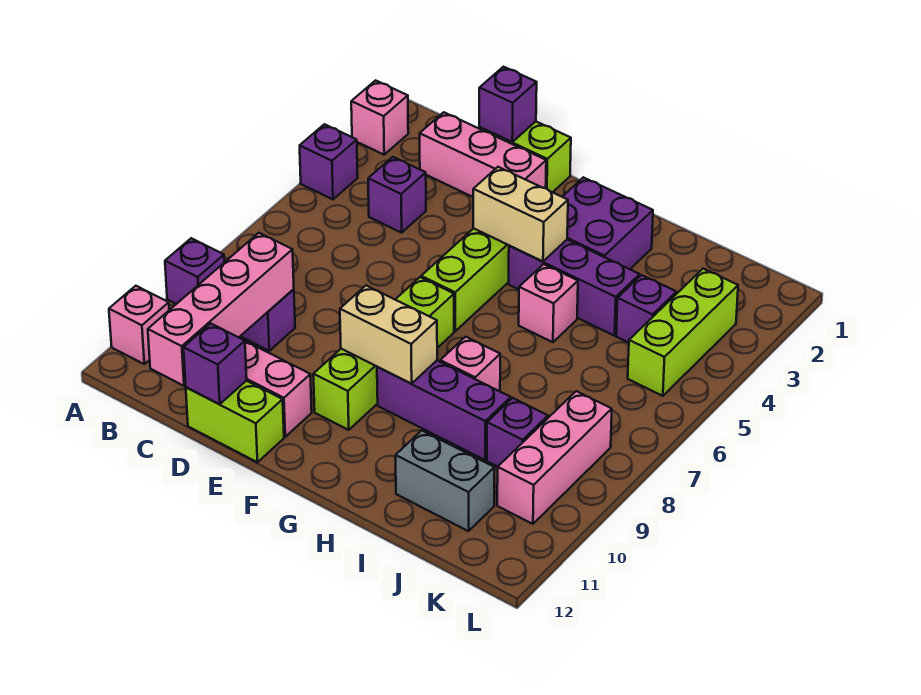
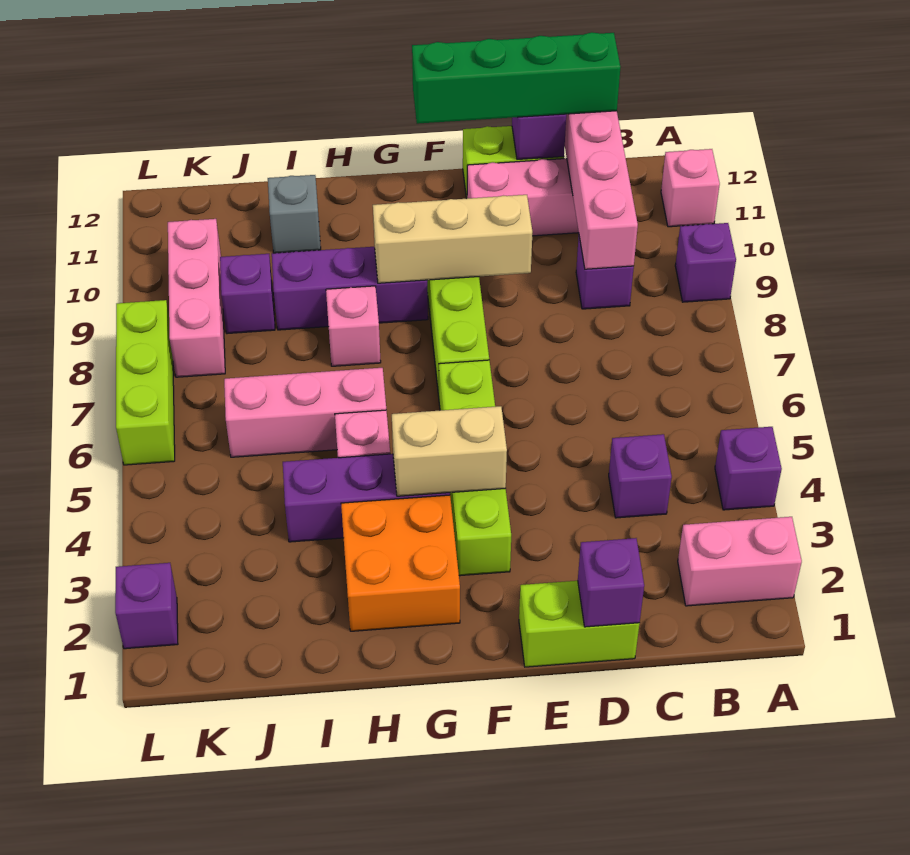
pink brick A2 level 1 -> pink brick A2:B2 level 1
pink brick C2:E2 level 1 -> pink brick H6:J6 level 1
none -> green brick C12:F12 level 3
tan brick F9:G9 level 2 -> tan brick E9:G9 level 2
purple brick G2:H3 level 1 -> orange brick G2:H3 level 1
grey brick I11:J11 level 1 -> grey brick I11 level 1
purple brick J4 level 1 -> purple brick L2 level 1
lime brick K3:K5 level 1 -> lime brick L6:L8 level 1

